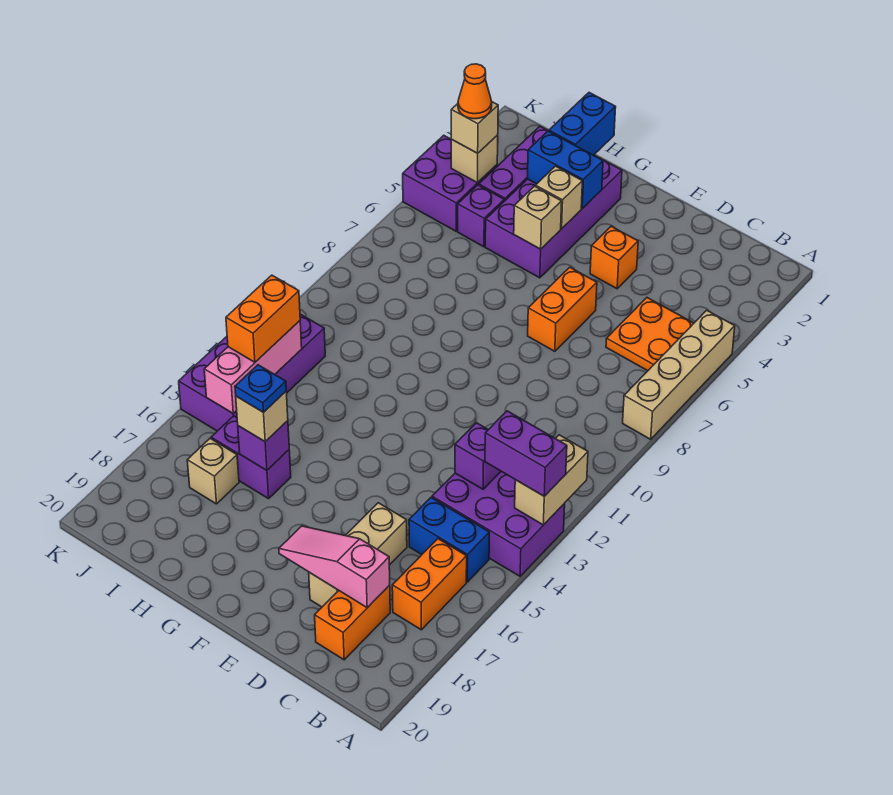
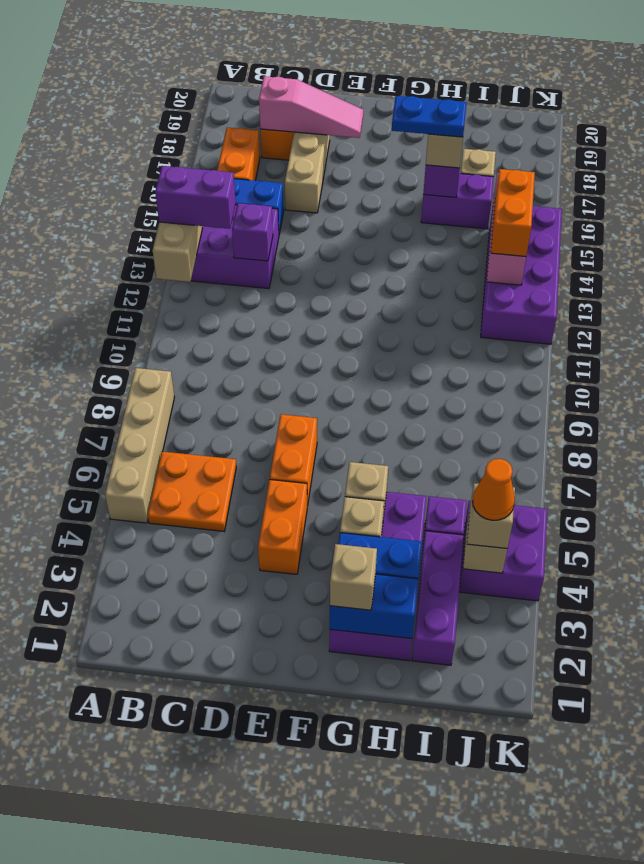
orange brick E4 level 1 -> orange brick E4:E5 level 1
none -> tan brick G2 level 3
blue brick H1:H2 level 2 -> blue brick G2:H2 level 2
blue plate H16 level 4 -> blue plate G16:H16 level 4

